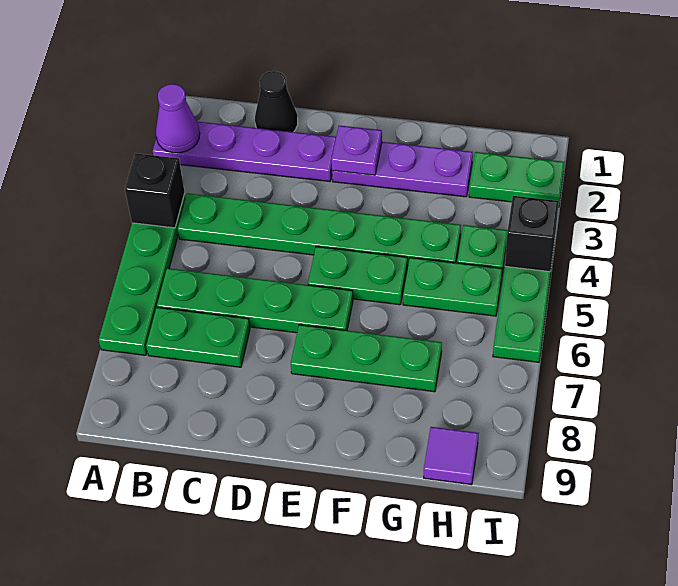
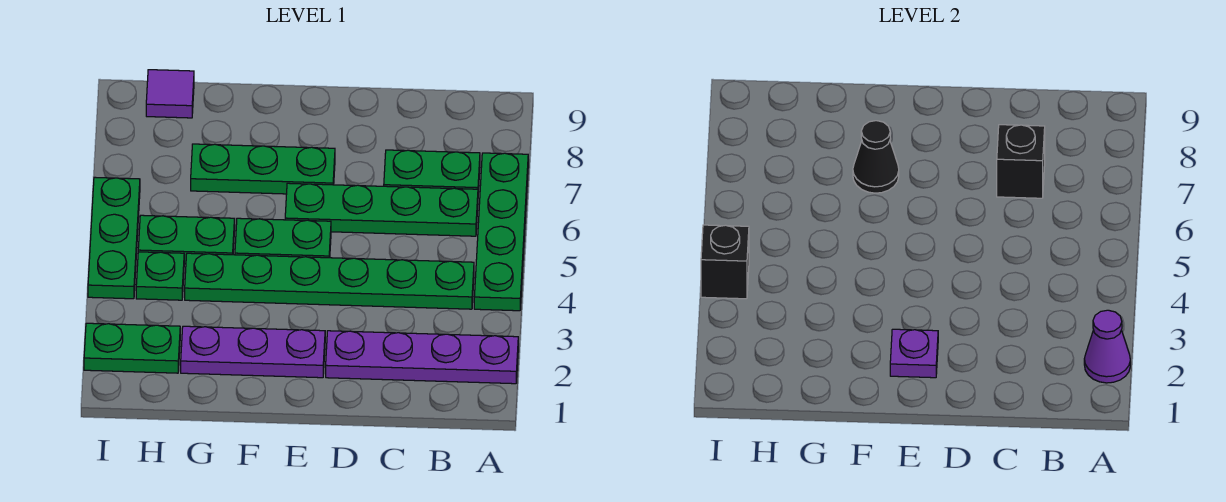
black brick A4 level 2 -> black brick C7 level 2
black cone C1 level 1 -> black cone F7 level 2

